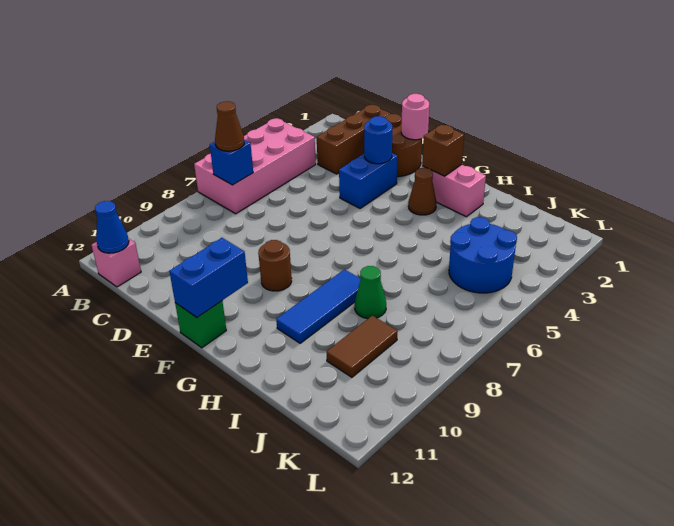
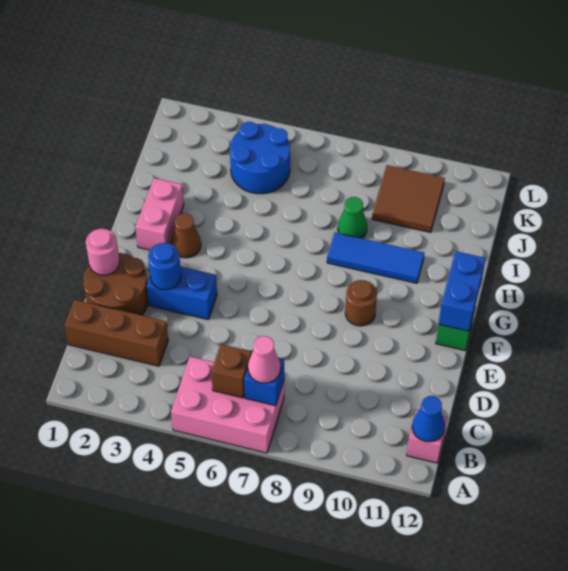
pink brick A4:B7 level 1 -> pink brick A5:B7 level 1
brown cone B7 level 3 -> pink cone B7 level 3
blue brick F11:F12 level 2 -> blue brick F12:G12 level 2
brown brick G2 level 2 -> brown brick B6 level 2
brown tile J9:J10 level 1 -> brown tile J9:K10 level 1

